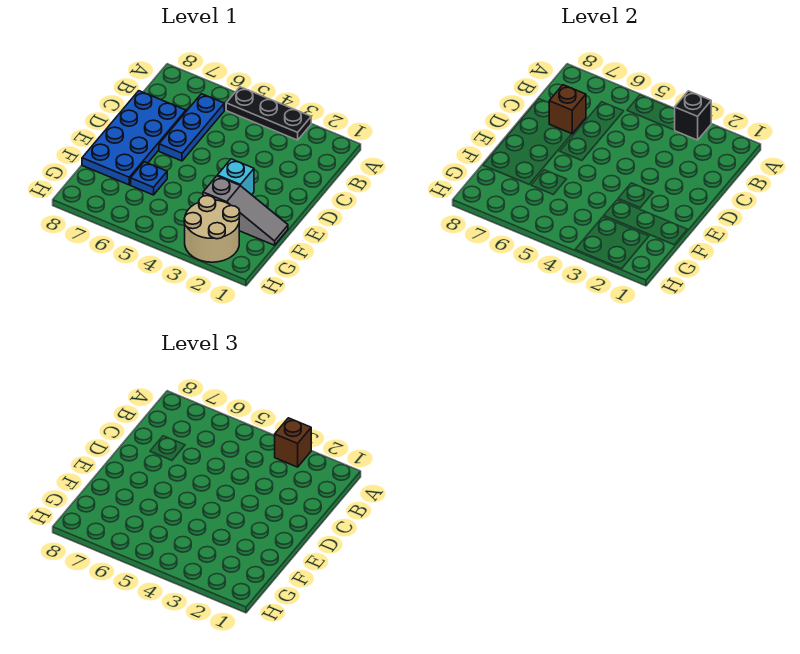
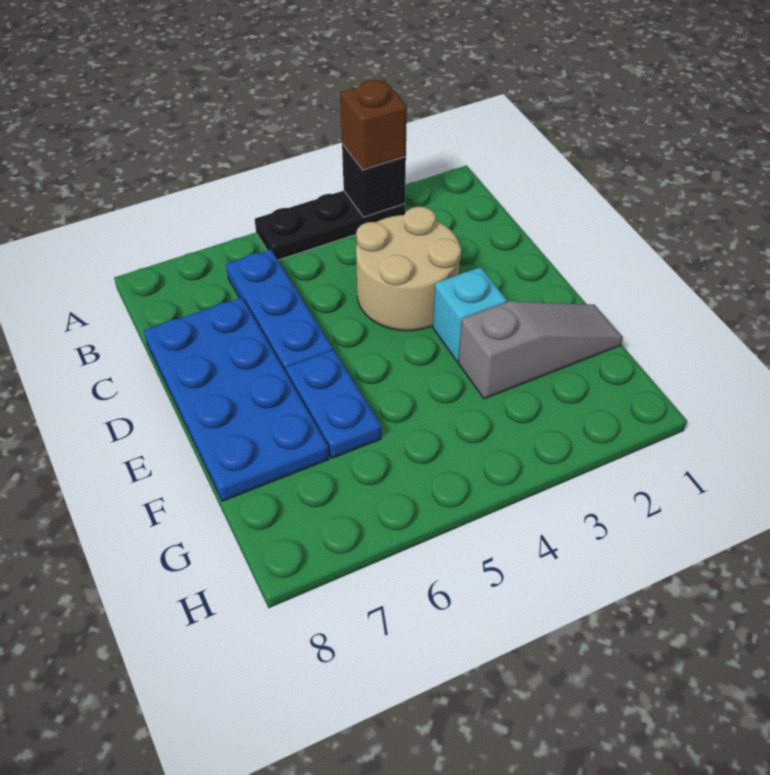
brown brick C7 level 2 -> none
blue plate F6 level 1 -> blue plate E6:F6 level 1
tan round brick G2:H3 level 1 -> tan round brick C3:D4 level 1

